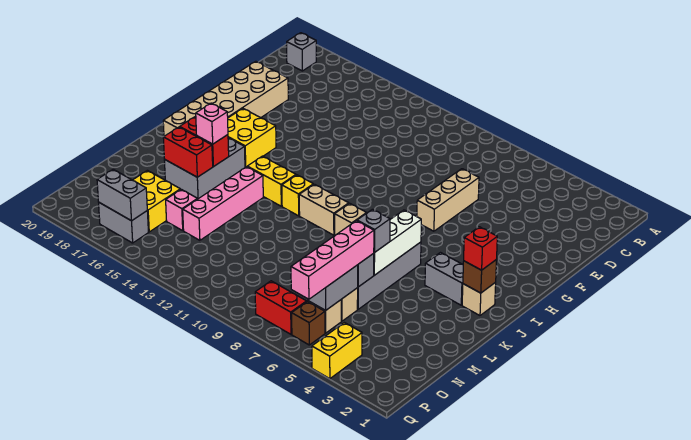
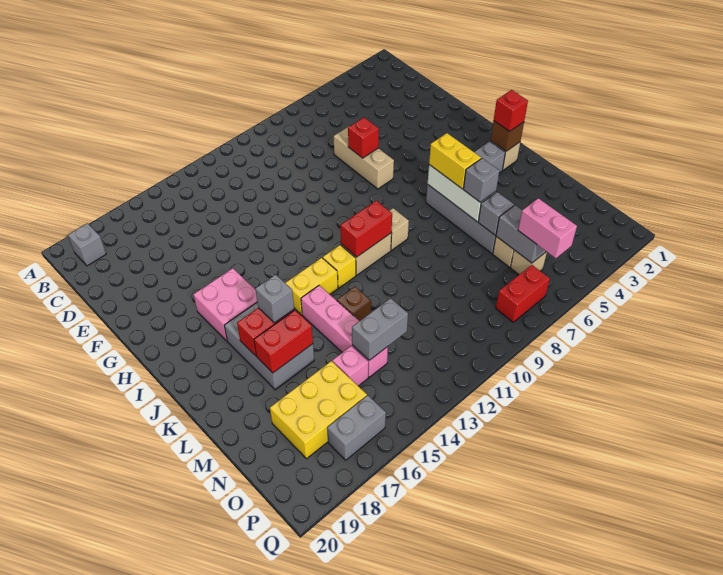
tan brick E18:J19 level 1 -> none
none -> red brick F7 level 2
yellow brick H16:I17 level 1 -> pink brick H16:I17 level 1
none -> red brick J10:J11 level 2
pink brick K16 level 3 -> grey brick K16 level 3
pink brick M6:P6 level 3 -> pink brick O6:P6 level 3
yellow brick N16:O17 level 1 -> yellow brick N16:O18 level 1
yellow brick P4:Q4 level 1 -> yellow brick J6:K6 level 3
brown brick P6 level 1 -> brown brick L13 level 1
grey brick P16:P17 level 2 -> grey brick N13:N14 level 2

